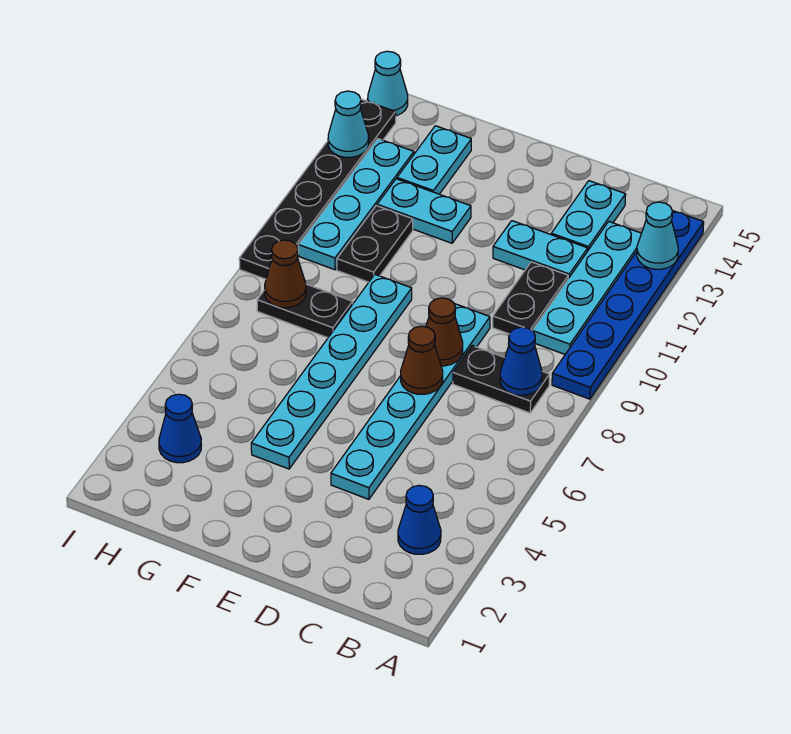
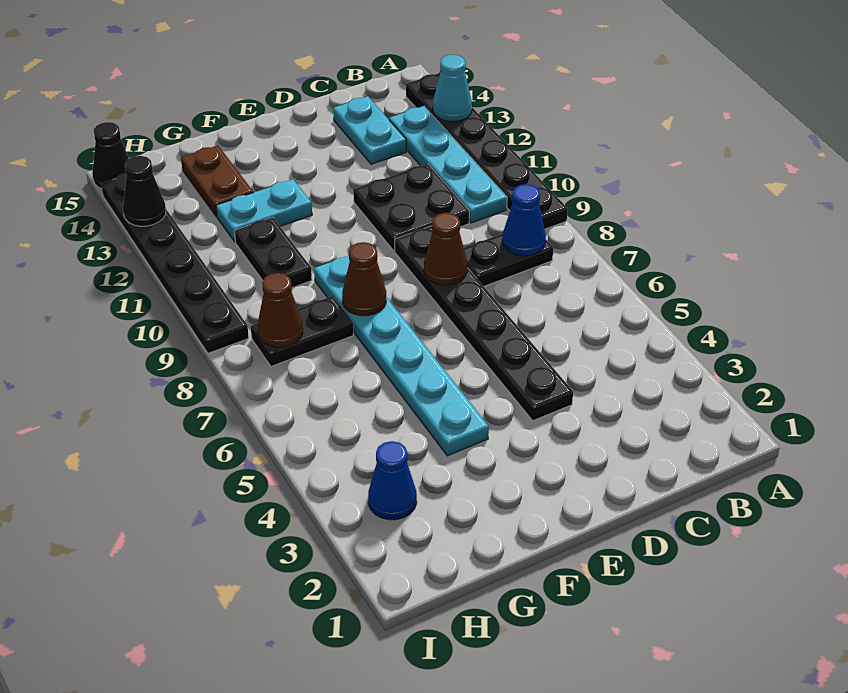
blue plate A9:A14 level 1 -> black plate A9:A14 level 1
blue cone B3 level 1 -> none
black plate C10:C11 level 1 -> black plate C10:D11 level 1
cyan plate C12:D12 level 1 -> none
cyan plate D4:D9 level 1 -> black plate D4:D9 level 1
brown cone D7 level 2 -> brown cone F8 level 2
cyan plate G13:G14 level 1 -> brown plate G13:G14 level 1
cyan plate H10:H13 level 1 -> none
cyan cone I13 level 2 -> black cone I13 level 2
cyan cone I15 level 1 -> black cone I15 level 1

